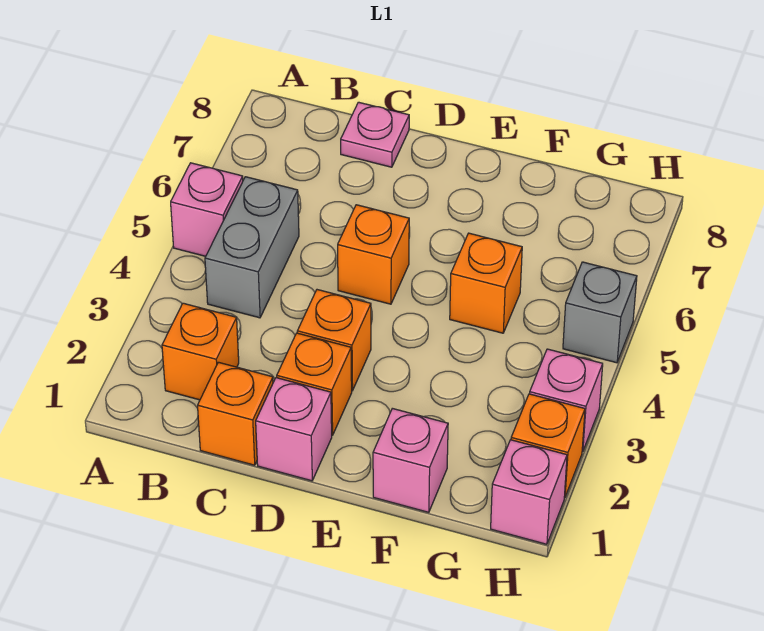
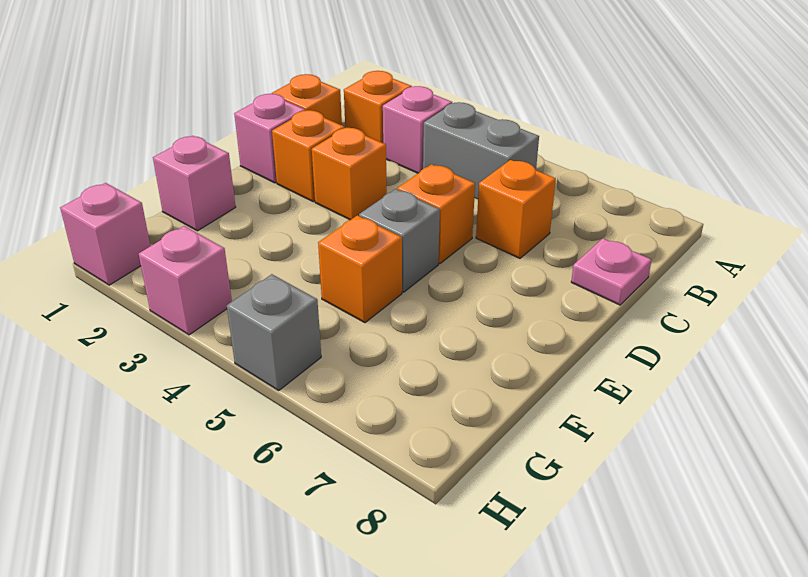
pink brick A5 level 1 -> pink brick B3 level 1
none -> grey brick E5 level 1
orange brick H2 level 1 -> orange brick C6 level 1

